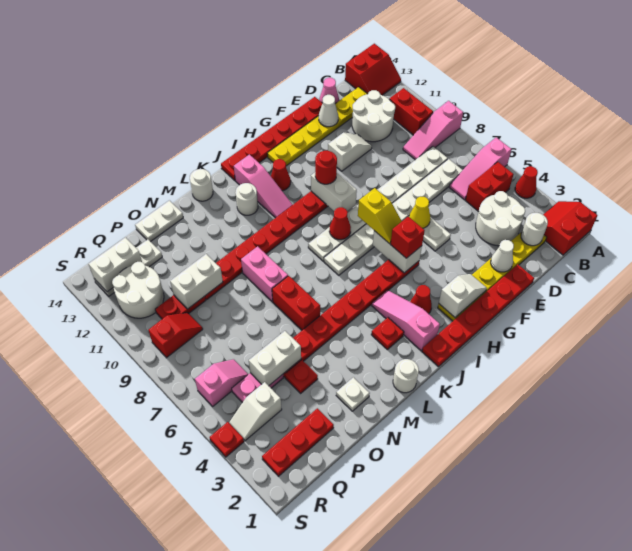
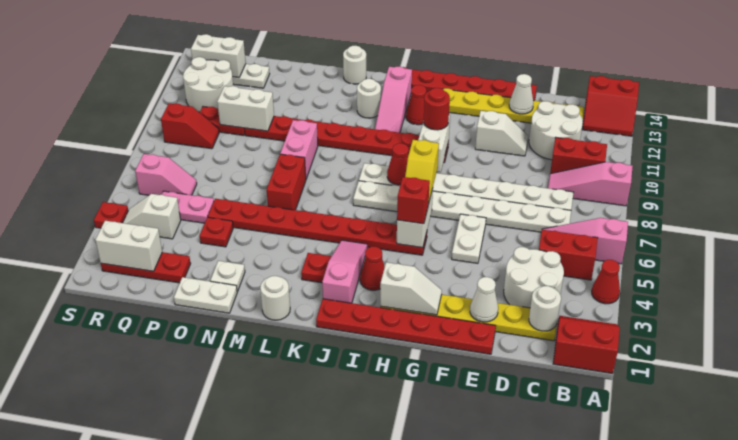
red brick B10:B11 level 1 -> red brick B10:C10 level 1
pink cone D14 level 1 -> none
yellow cone F6 level 2 -> none
white plate N14:O14 level 1 -> white plate N1:O1 level 1
white brick O5:P5 level 2 -> white brick Q2:R2 level 2

